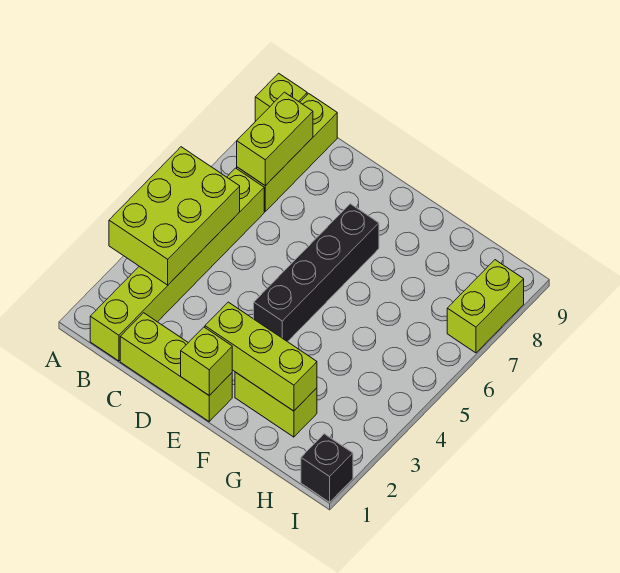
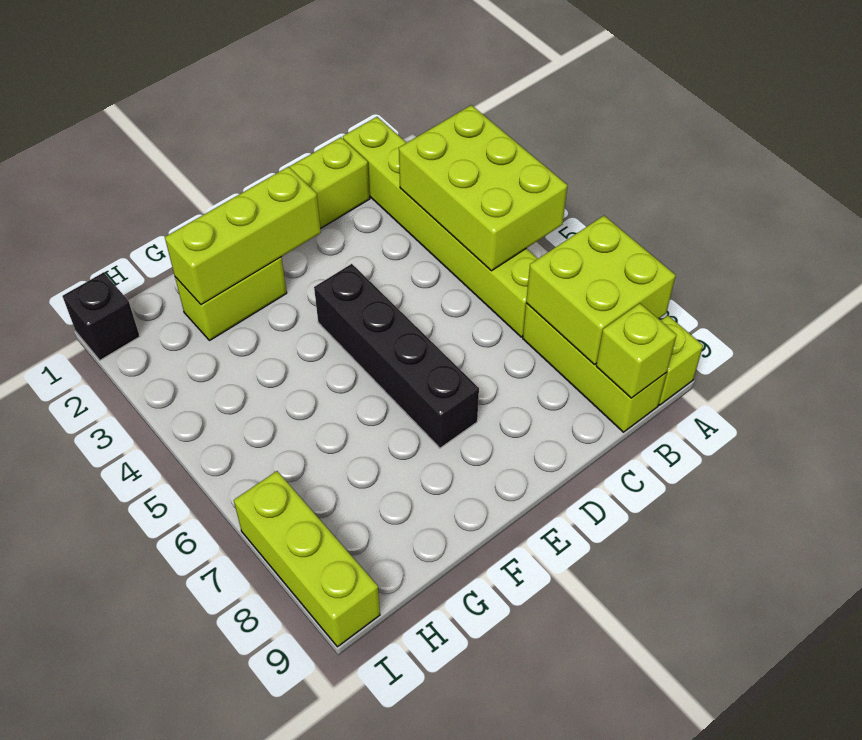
lime brick B7:B8 level 2 -> lime brick A7:B8 level 2
lime brick E1 level 2 -> lime brick B9 level 2
lime brick I7:I8 level 1 -> lime brick I7:I9 level 1

